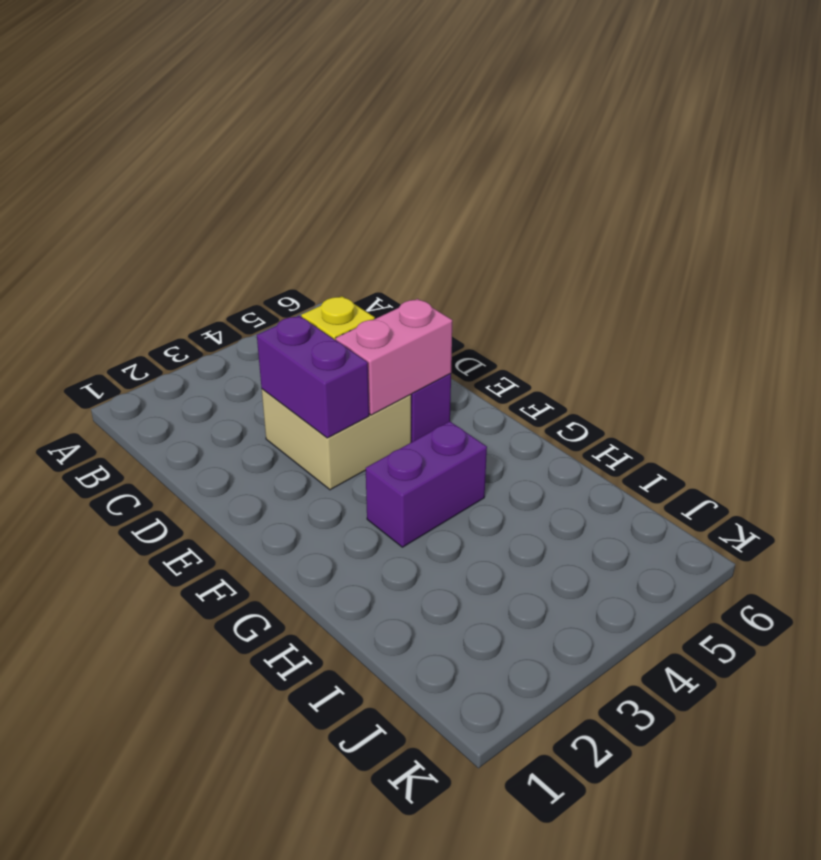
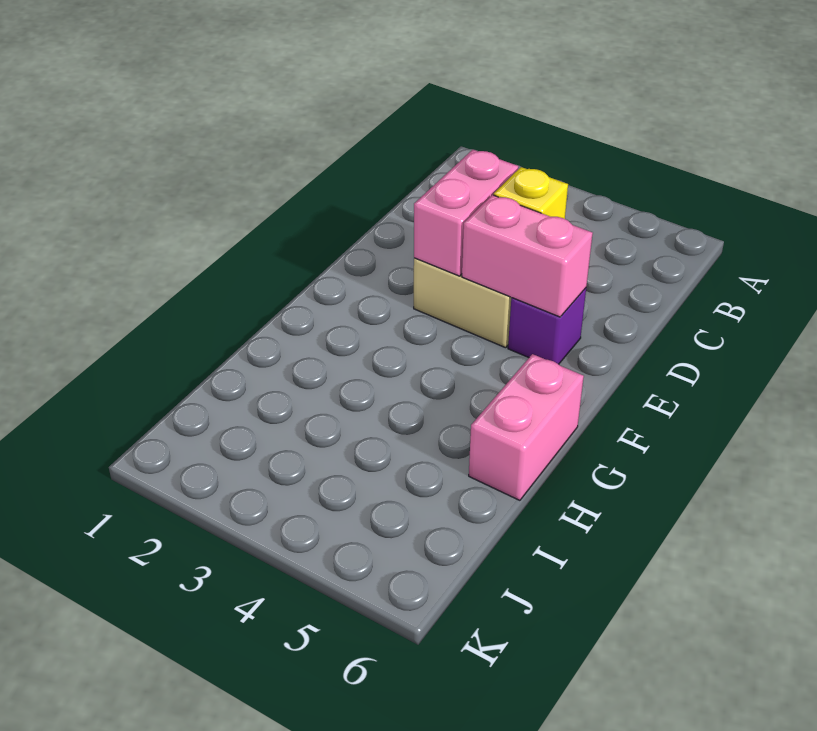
purple brick D3:E3 level 2 -> pink brick D3:E3 level 2
purple brick G3:G4 level 1 -> none
none -> pink brick G6:H6 level 1

